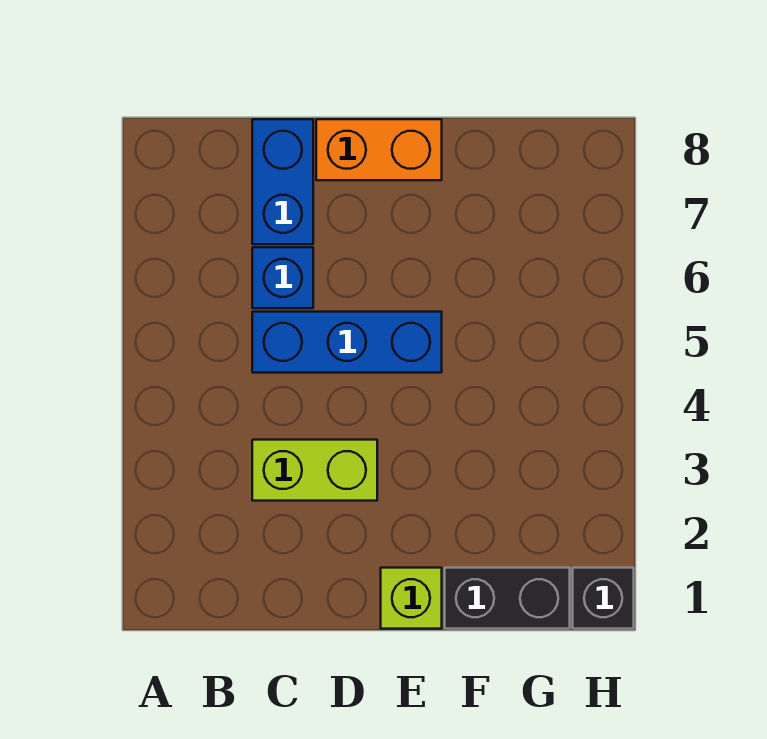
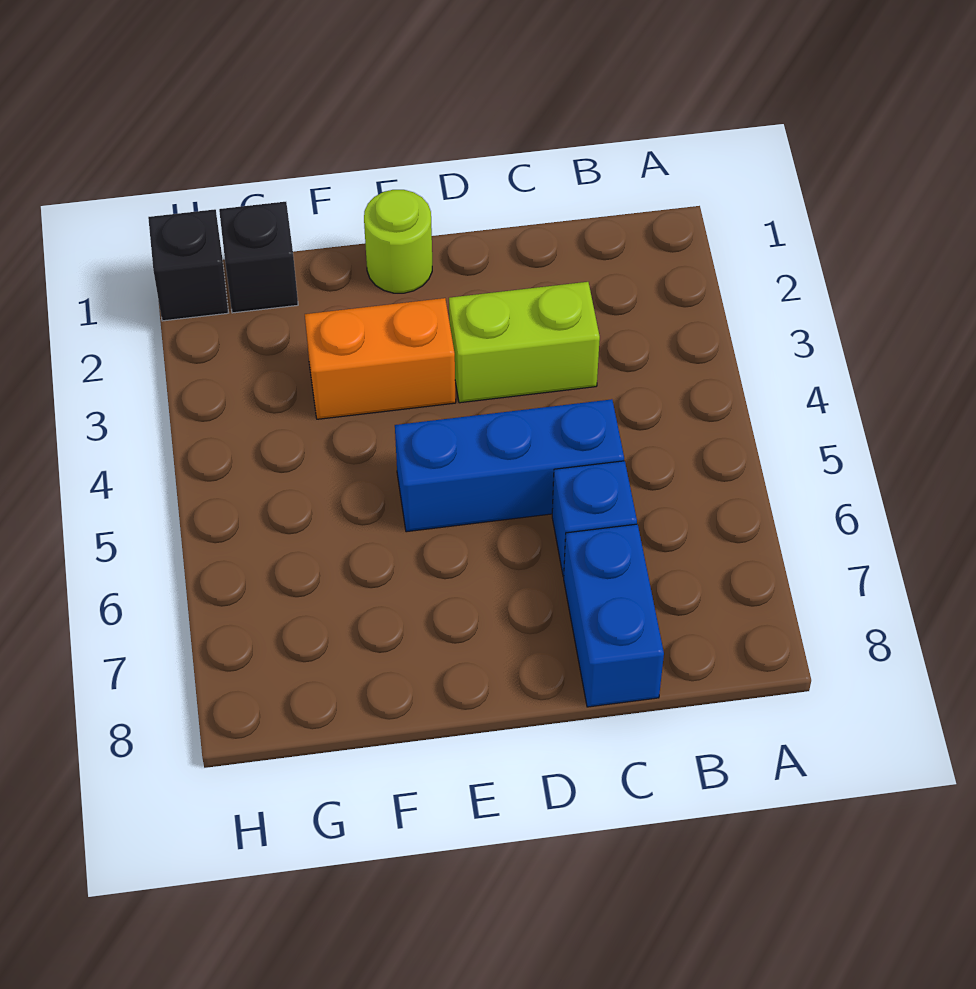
orange brick D8:E8 level 1 -> orange brick E3:F3 level 1
lime brick E1 level 1 -> lime round brick E1 level 1
black brick F1:G1 level 1 -> black brick G1 level 1

